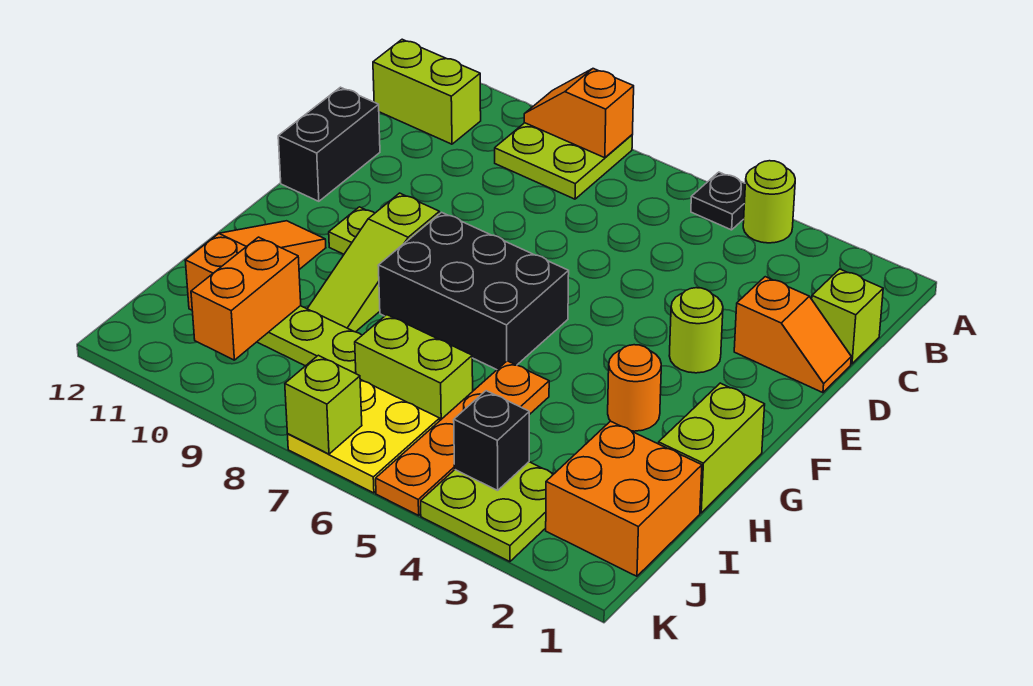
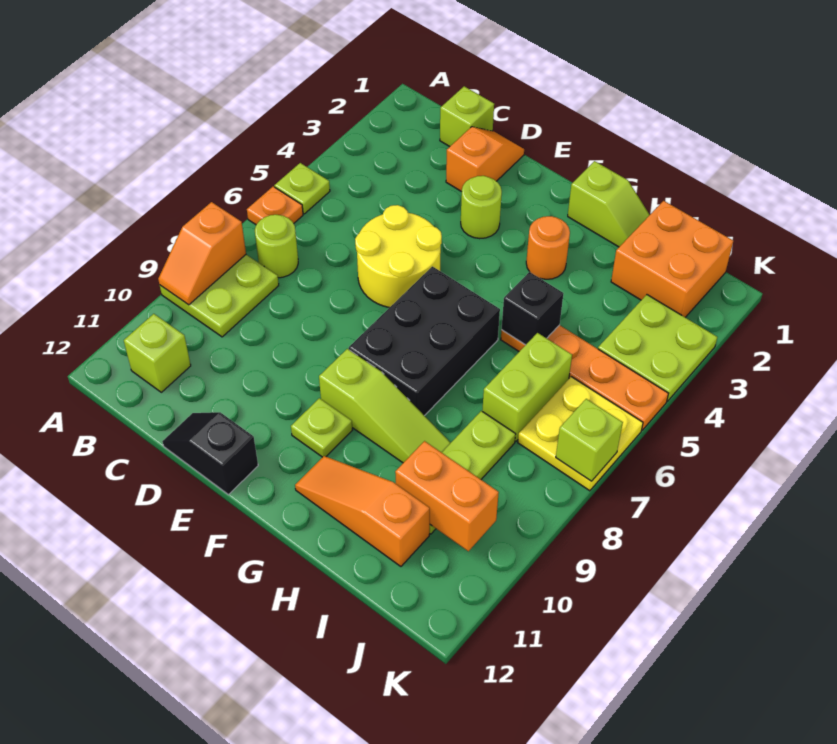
lime round brick A4 level 1 -> lime round brick B7 level 1
black plate A5 level 1 -> lime plate A5 level 1
none -> orange plate A6 level 1
lime brick B11:B12 level 1 -> lime brick B11 level 1
none -> yellow round brick D5:E6 level 1
black brick D12:E12 level 1 -> black slope D12:E12 level 1 top E
lime brick G1:H1 level 1 -> lime slope G1:H1 level 1 top G
black brick J4 level 2 -> black brick H5 level 2

